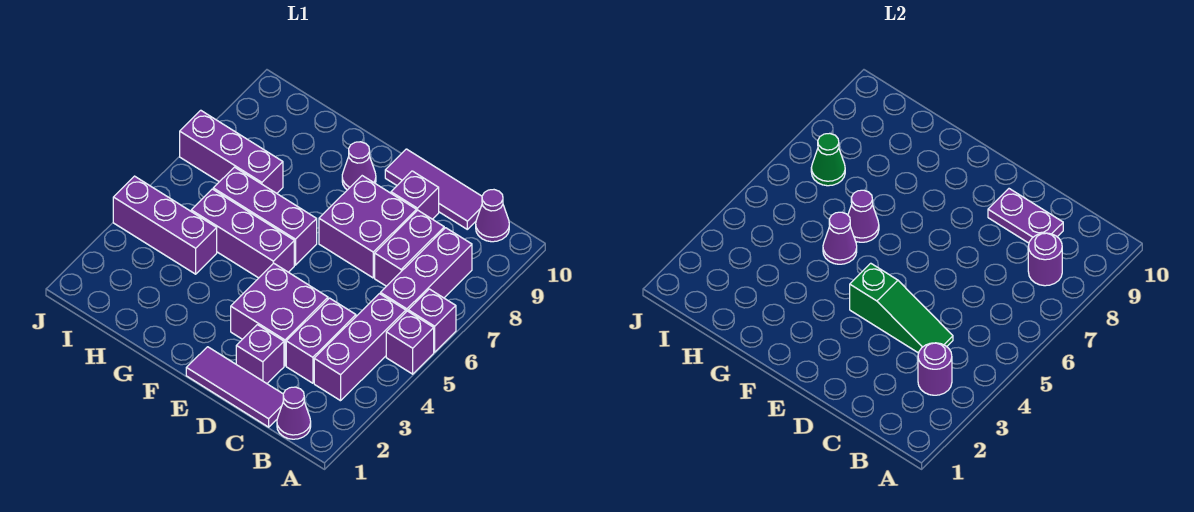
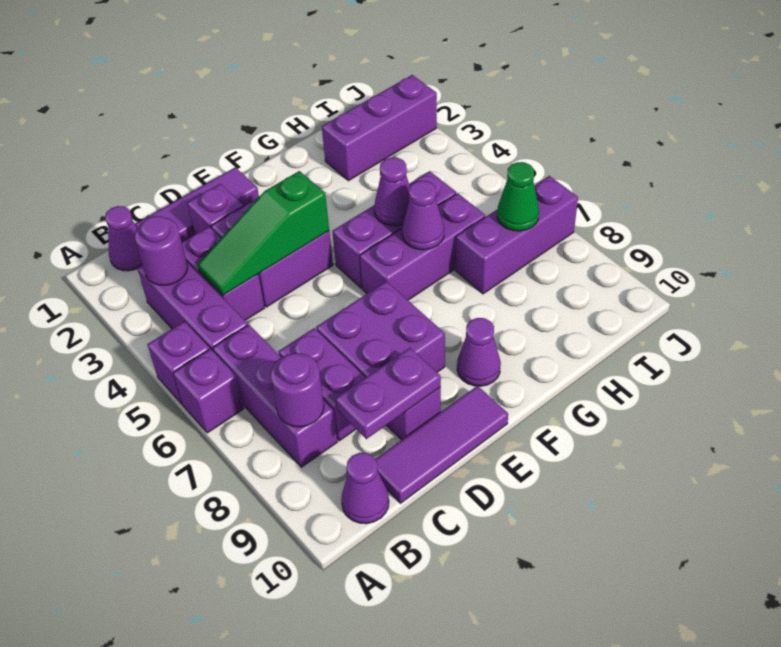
purple brick H4:J4 level 1 -> purple brick H2:J2 level 1

